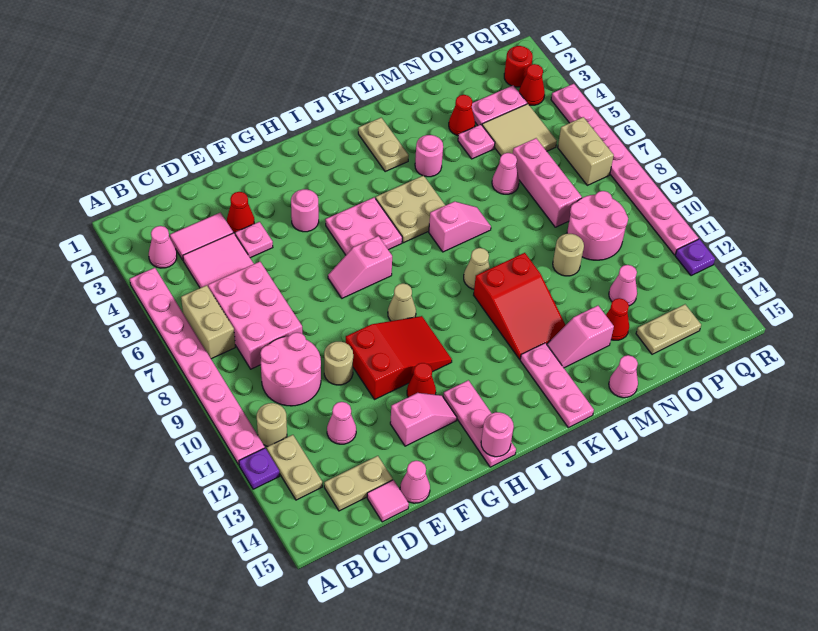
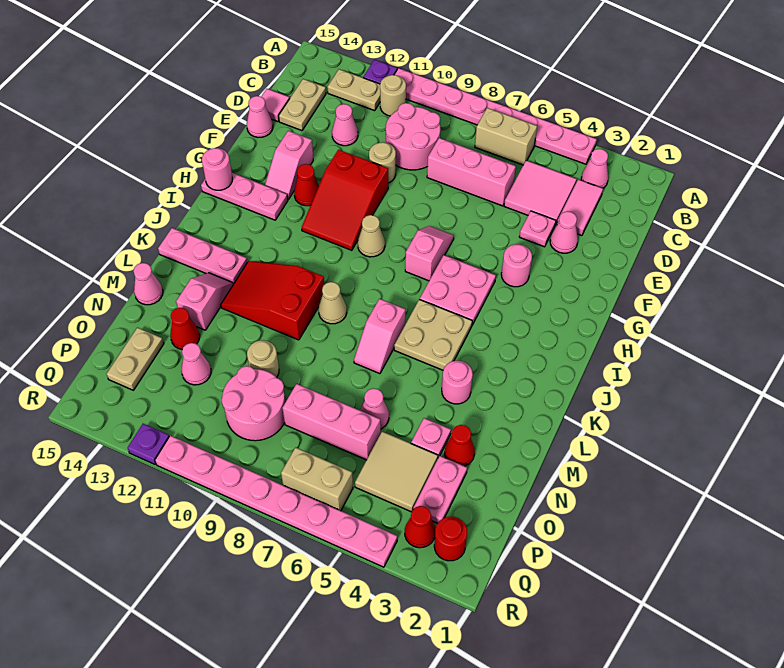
pink brick C6:D8 level 1 -> pink brick D6:D8 level 1
red cone E3 level 1 -> pink cone E3 level 1
tan plate K2:K3 level 1 -> none

